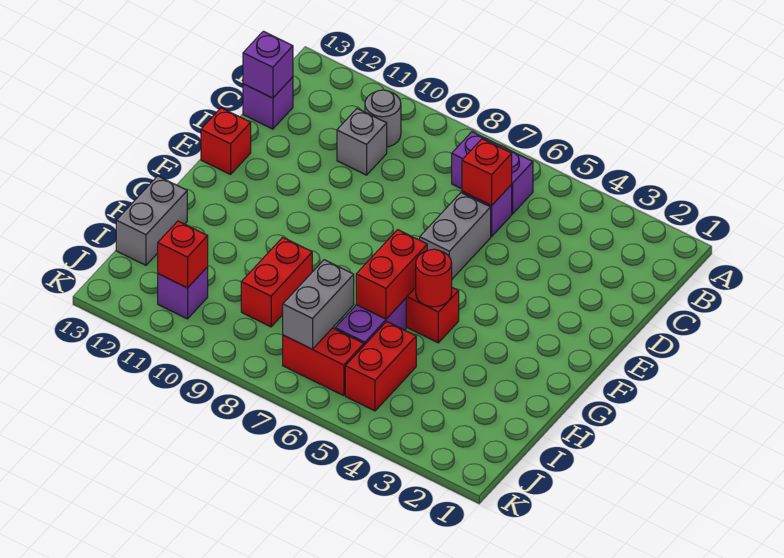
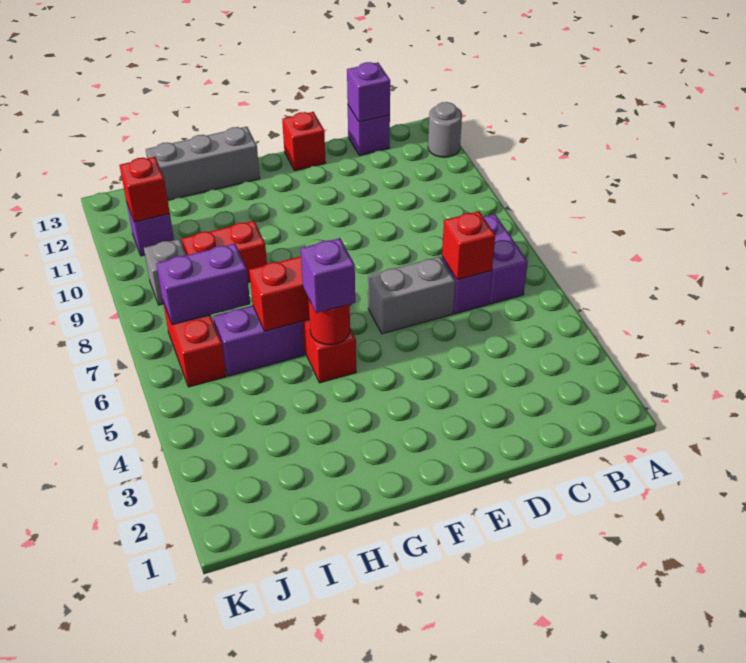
grey round brick B10 level 1 -> grey round brick A12 level 1
grey brick C10 level 1 -> grey brick J9 level 1
none -> purple brick G5 level 3
grey brick H13:I13 level 1 -> grey brick G13:I13 level 1
red brick I5:J5 level 1 -> none
grey brick I7:J7 level 2 -> purple brick I7:J7 level 2

